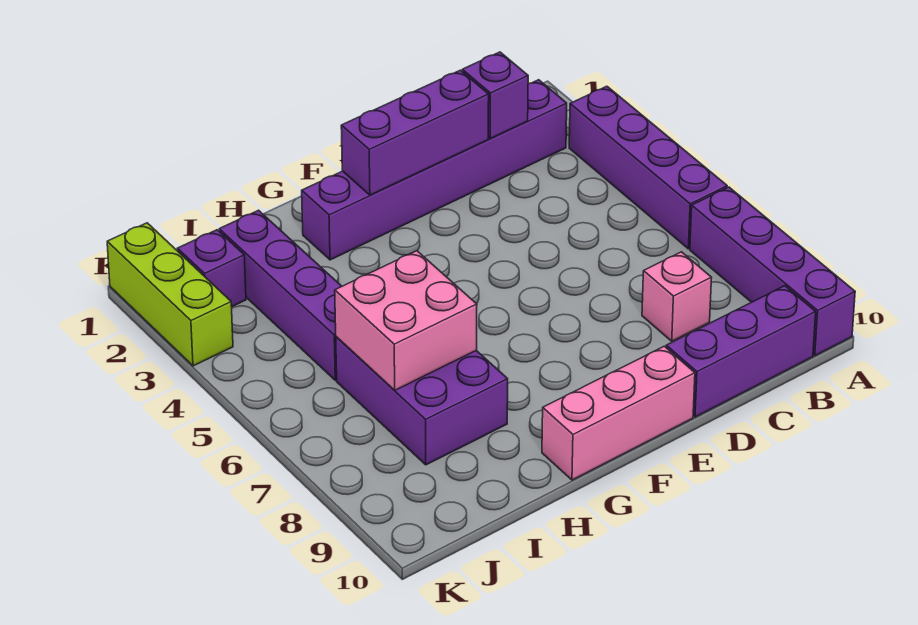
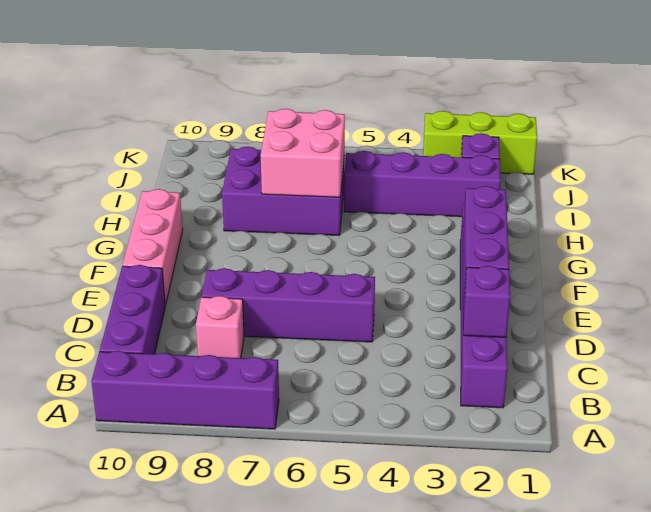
purple brick A3:A6 level 1 -> purple brick D5:D8 level 1

